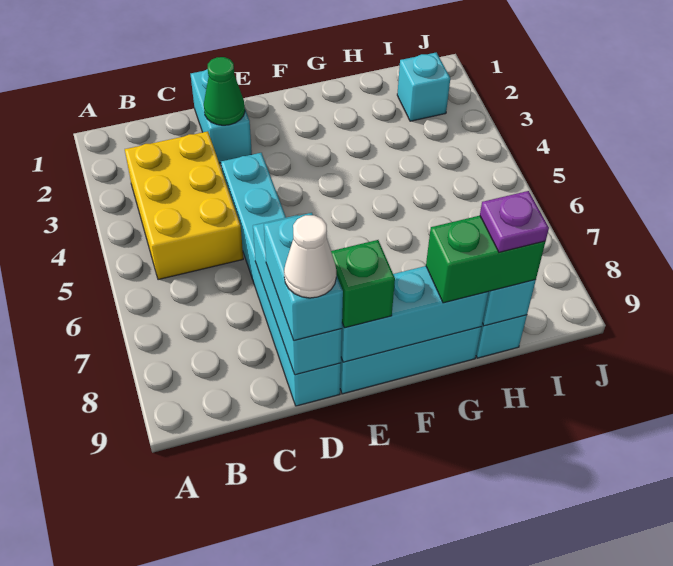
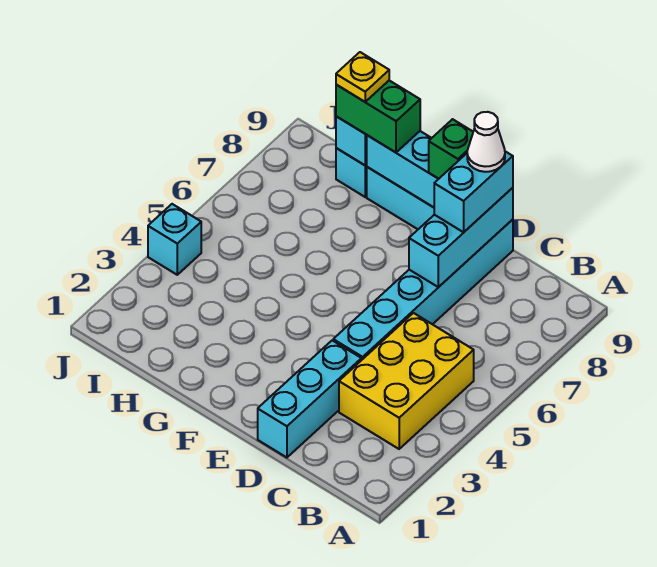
cyan brick D1:D2 level 1 -> cyan brick D1:D3 level 1
green cone D2 level 2 -> none
purple plate H9 level 4 -> yellow plate H9 level 4
cyan brick I2 level 1 -> cyan brick J4 level 1

